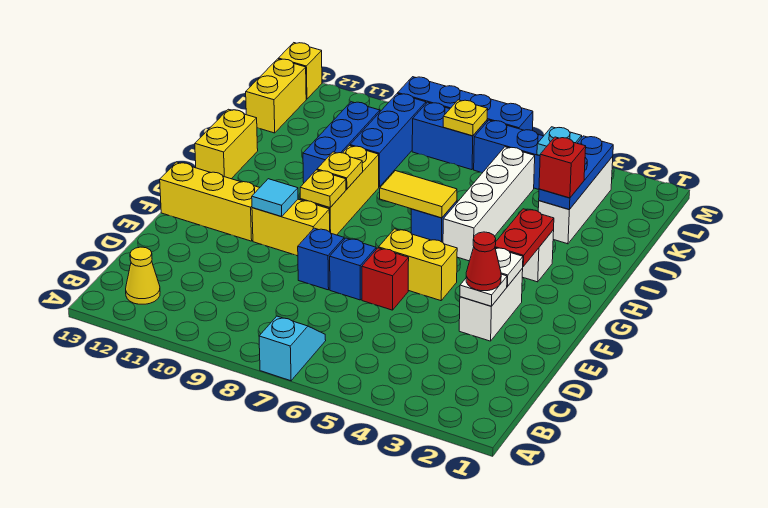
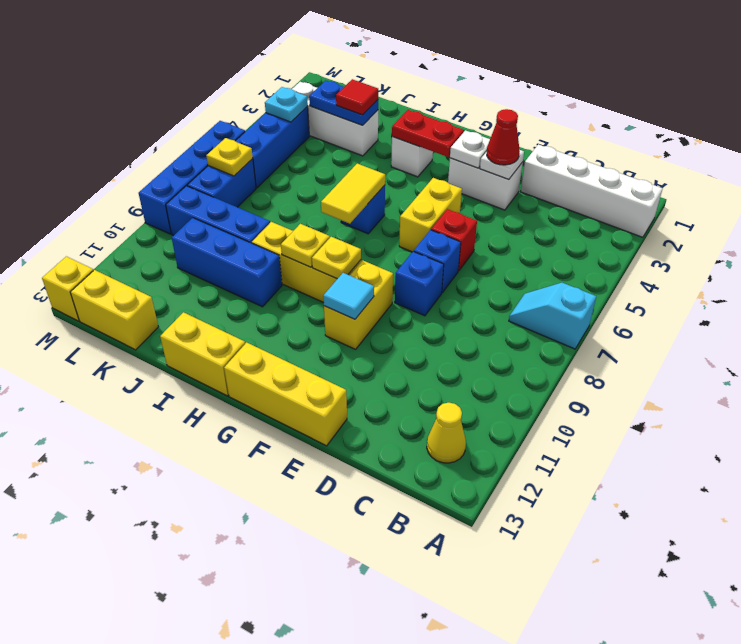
yellow brick F11:F13 level 1 -> yellow brick E13:G13 level 1
white brick H5:K5 level 1 -> white brick A2:D2 level 1
blue plate J3:L3 level 2 -> blue plate J3:K3 level 2
red brick J3 level 3 -> red tile J3 level 3

